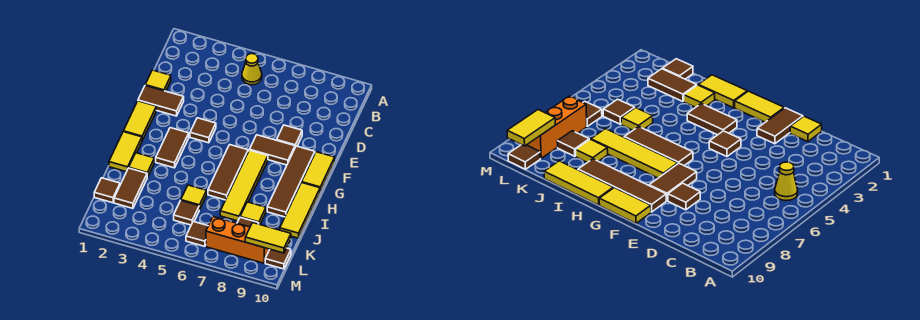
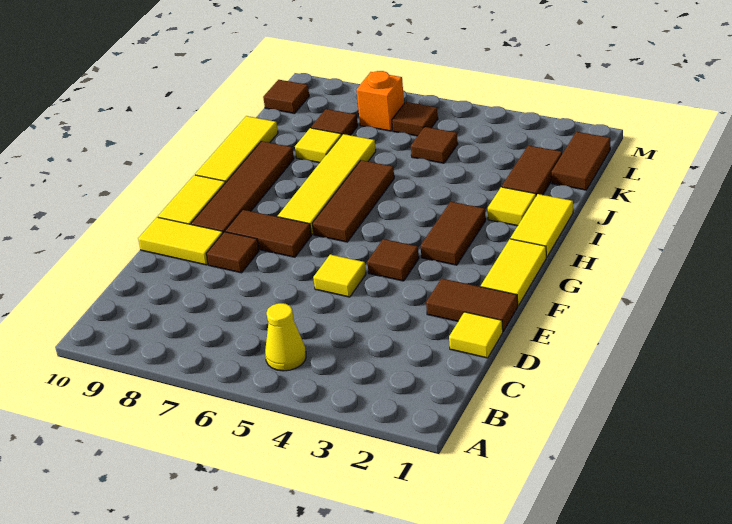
yellow tile J5 level 1 -> yellow tile E5 level 1
brown tile K1 level 1 -> brown tile K1:L1 level 1
orange brick L7:L9 level 1 -> orange brick L7 level 1
yellow tile L9:L10 level 2 -> yellow tile E9:E10 level 1

